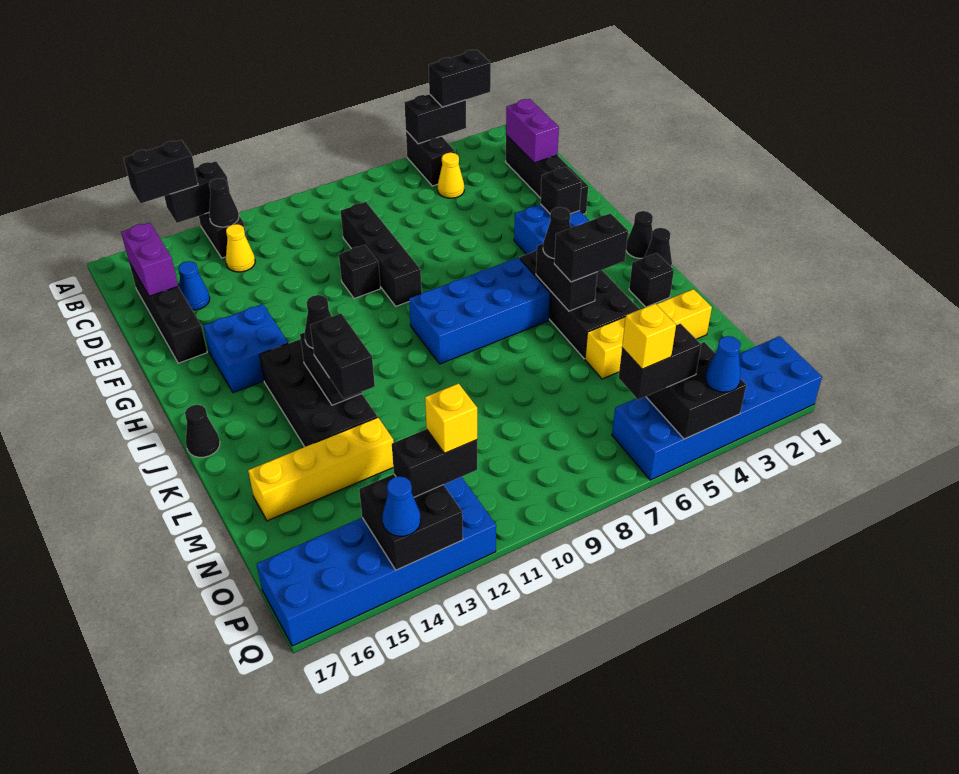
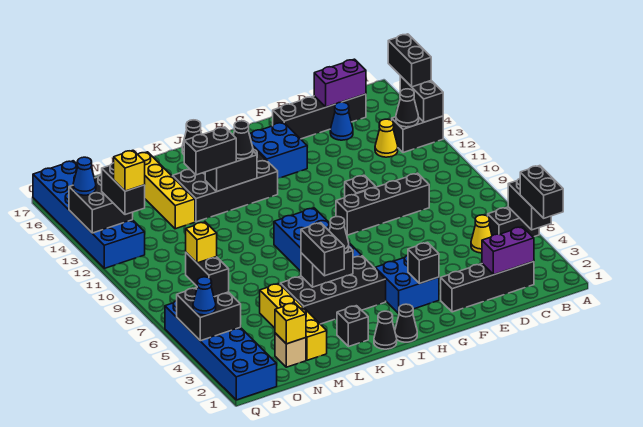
none -> tan brick N2 level 1
none -> yellow brick N2 level 2

